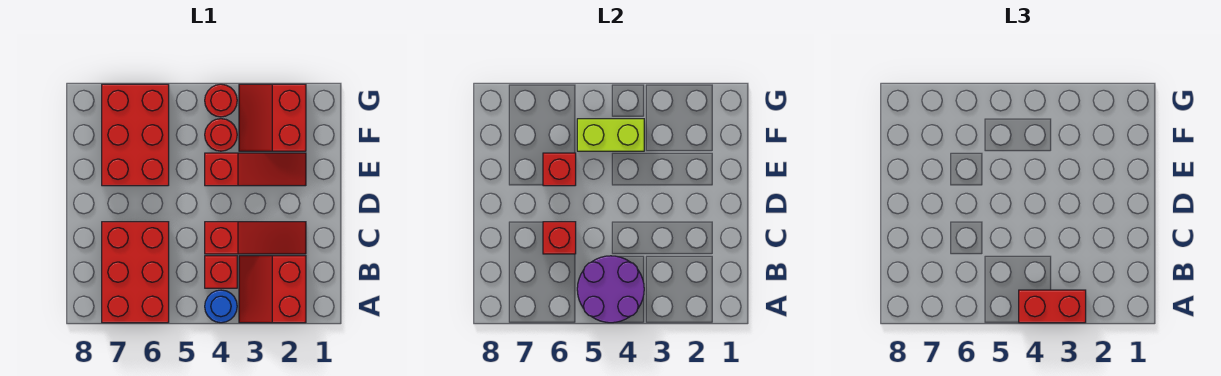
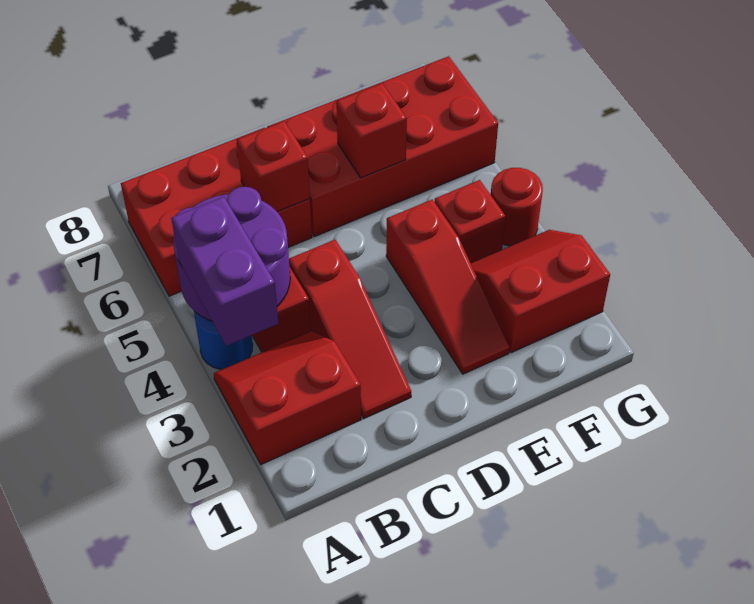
red brick A3:A4 level 3 -> purple brick A3:A4 level 3
red brick E6:G7 level 1 -> red brick D6:G7 level 1
red round brick F4 level 1 -> red brick F4 level 1
lime brick F4:F5 level 2 -> none

